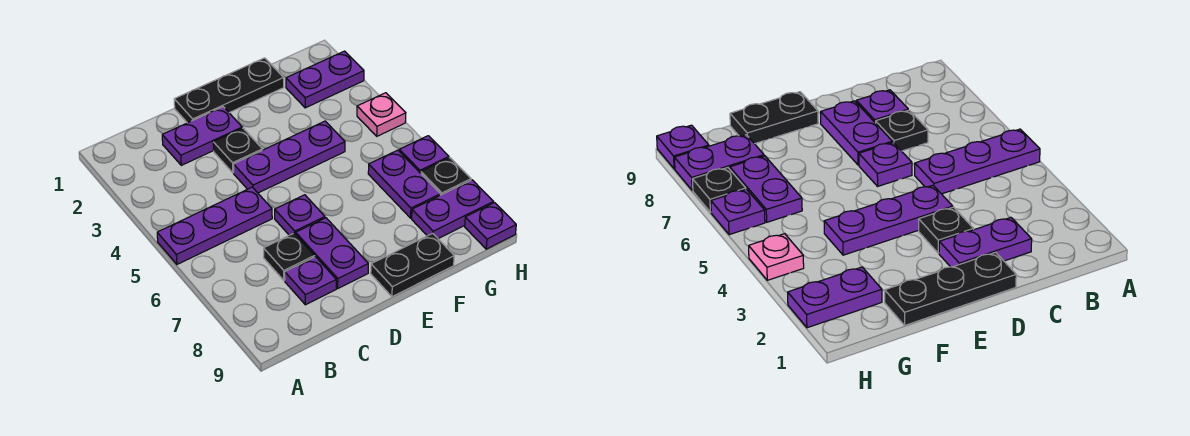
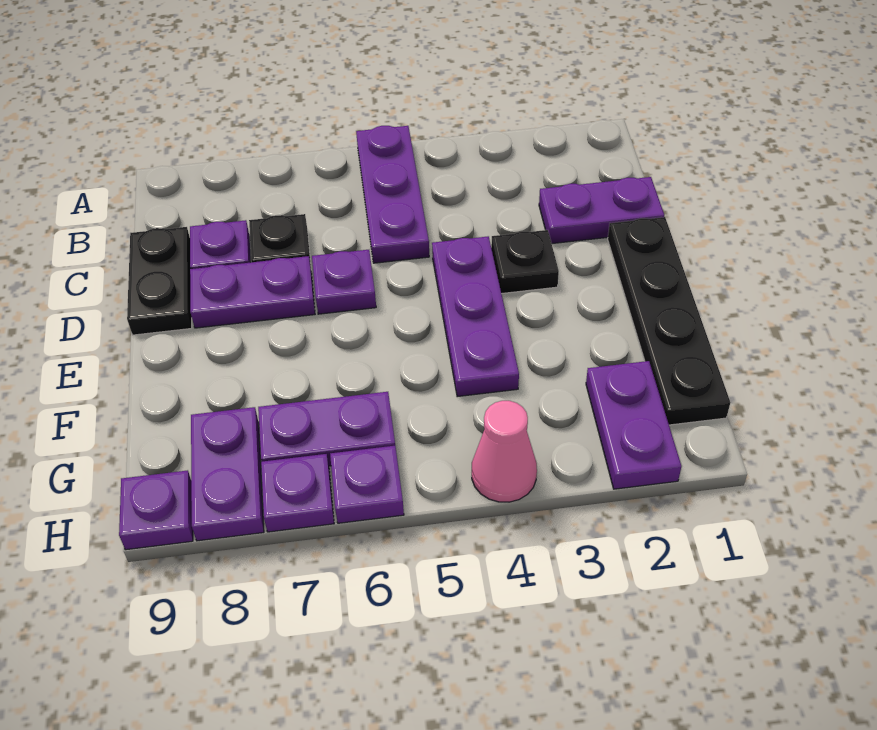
purple plate C2:D2 level 1 -> purple plate C1:C2 level 1
black plate D1:F1 level 1 -> black plate D1:G1 level 1
black plate E9:F9 level 1 -> black plate C9:D9 level 1
pink plate H4 level 1 -> pink cone H4 level 1
black plate H7 level 1 -> purple plate H7 level 1

